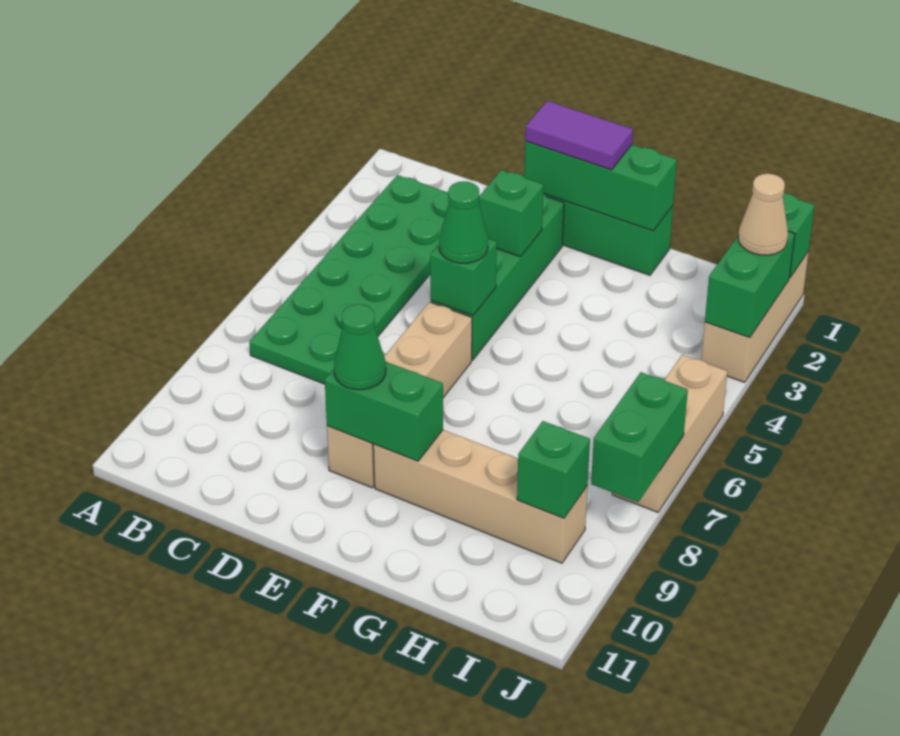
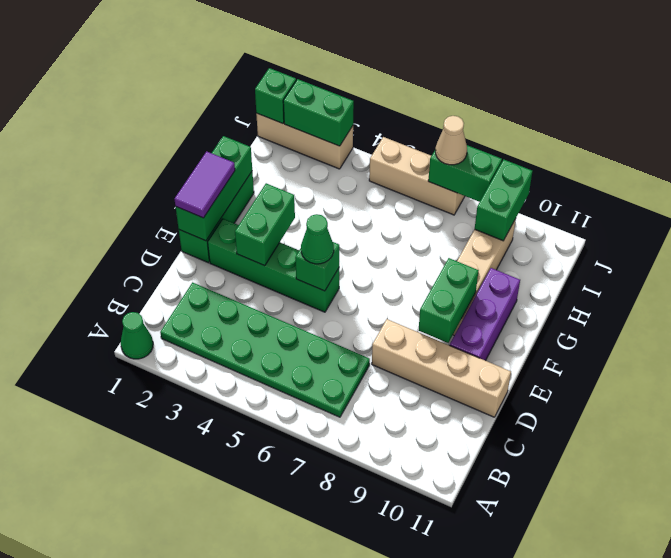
green brick E3 level 2 -> green brick E3:F3 level 2
tan brick E6:E9 level 1 -> tan brick D8:D11 level 1
green cone E9 level 3 -> green cone A1 level 1
none -> purple brick E10:G10 level 1
green brick I9 level 2 -> green brick I9:J9 level 2
tan cone J2 level 3 -> tan cone J7 level 3

